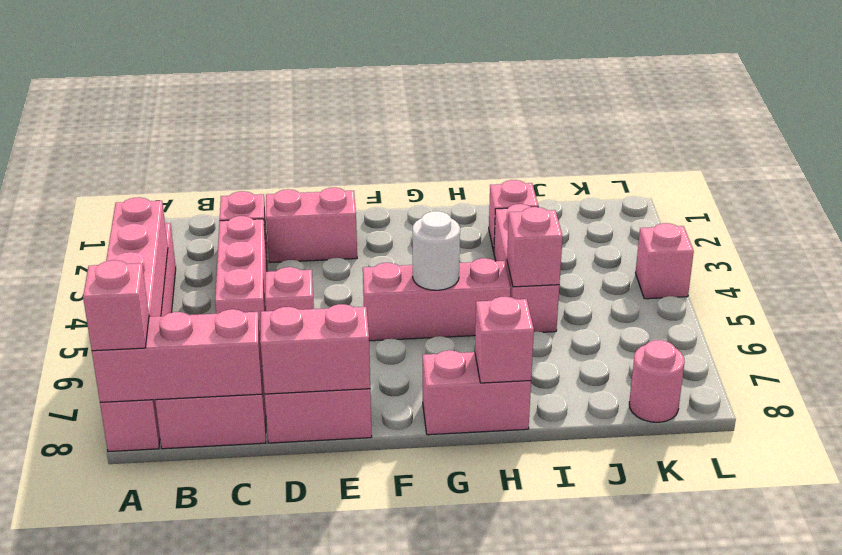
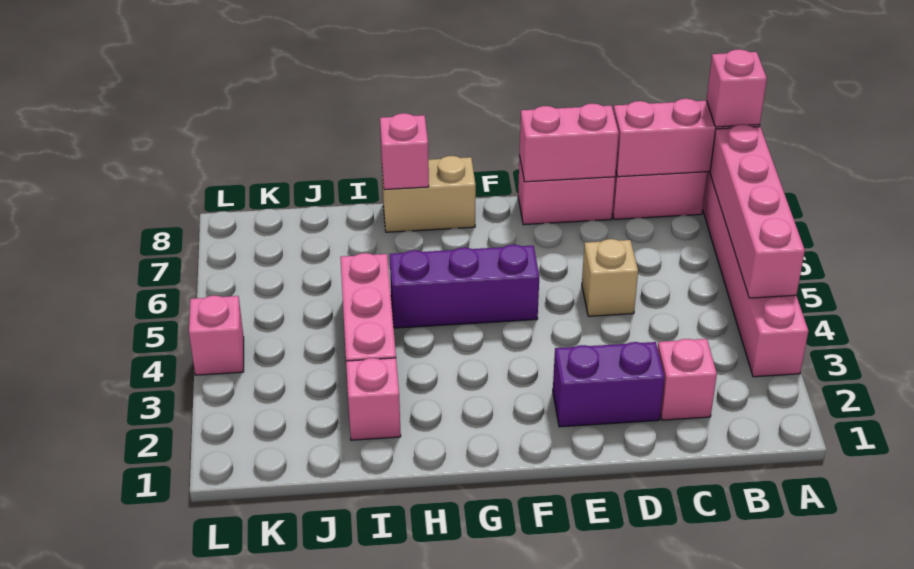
pink brick C3:C5 level 1 -> none
pink brick D2:E2 level 1 -> purple brick D2:E2 level 1
pink brick D5 level 1 -> tan brick D5 level 1
pink brick F5:H5 level 1 -> purple brick F5:H5 level 1
white round brick G5 level 2 -> none
pink brick G8:H8 level 1 -> tan brick G8:H8 level 1
pink brick I5 level 2 -> none
pink round brick K8 level 1 -> none

